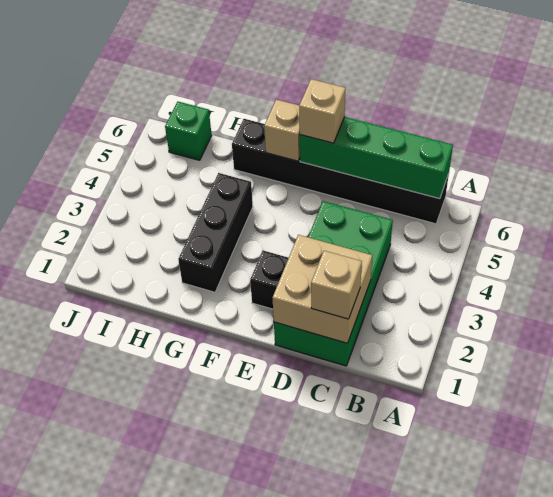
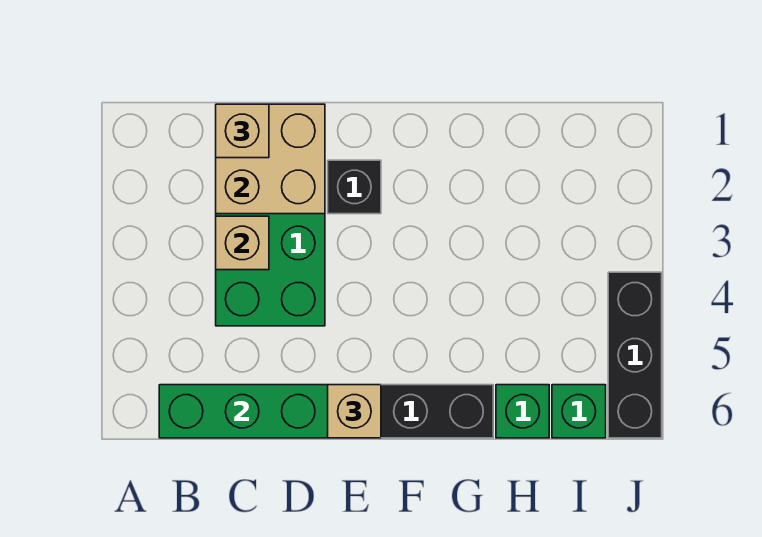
tan brick F6 level 2 -> tan brick C3 level 2
black brick G2:G4 level 1 -> black brick J4:J6 level 1
none -> green brick H6 level 1

